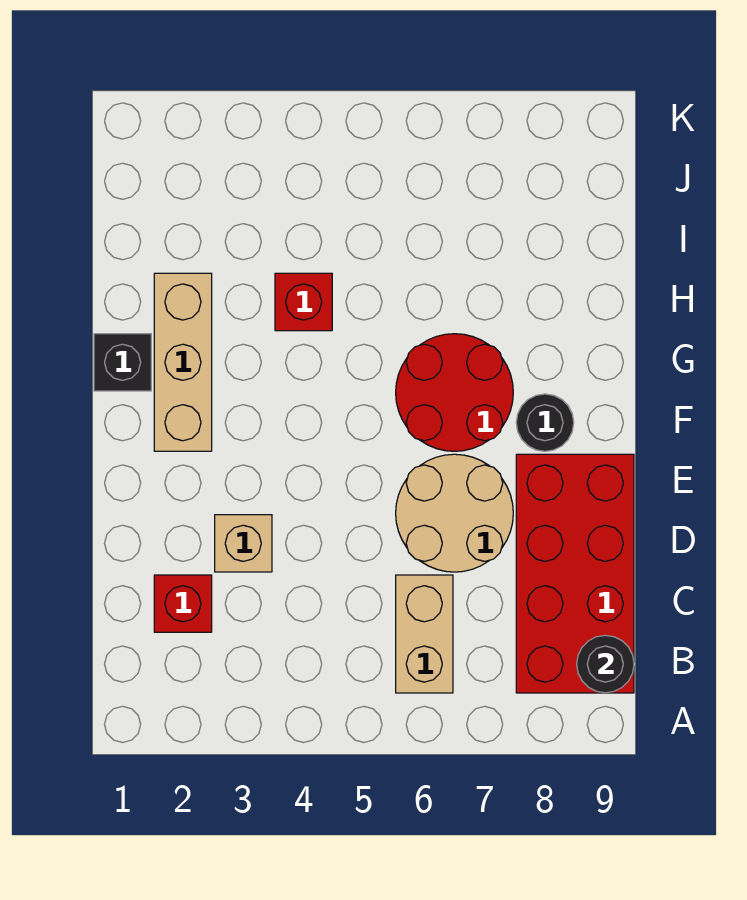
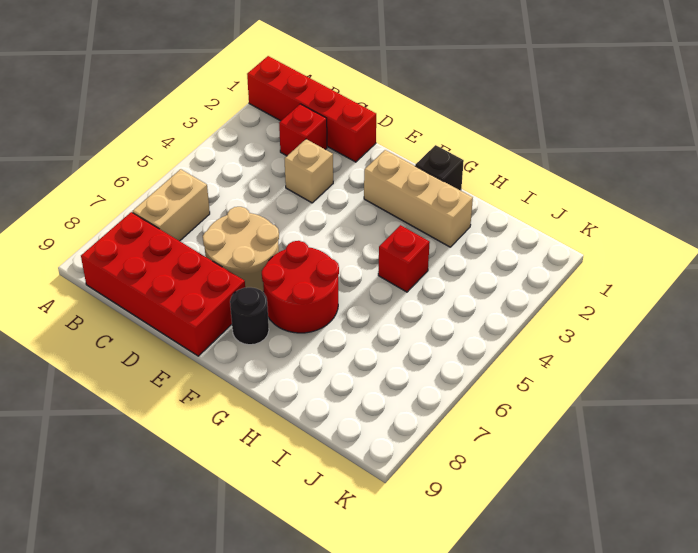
none -> red brick A1:D1 level 1
tan brick B6:C6 level 1 -> tan brick B6:B7 level 1
black round brick B9 level 2 -> none

